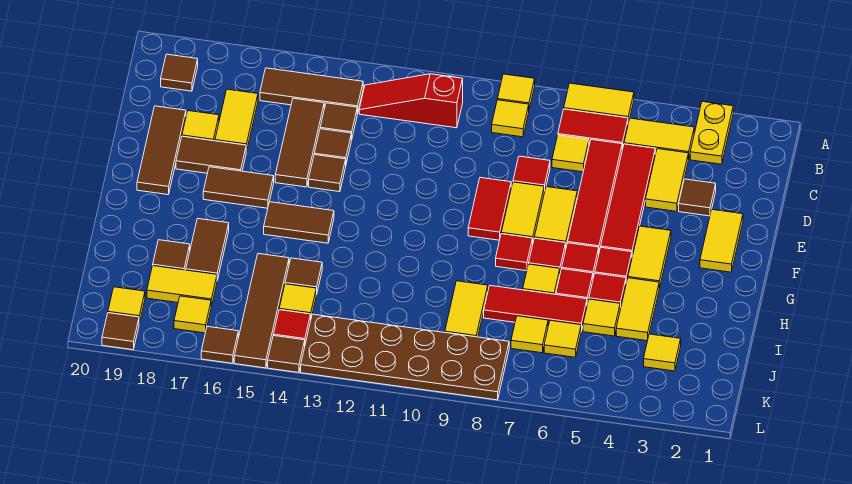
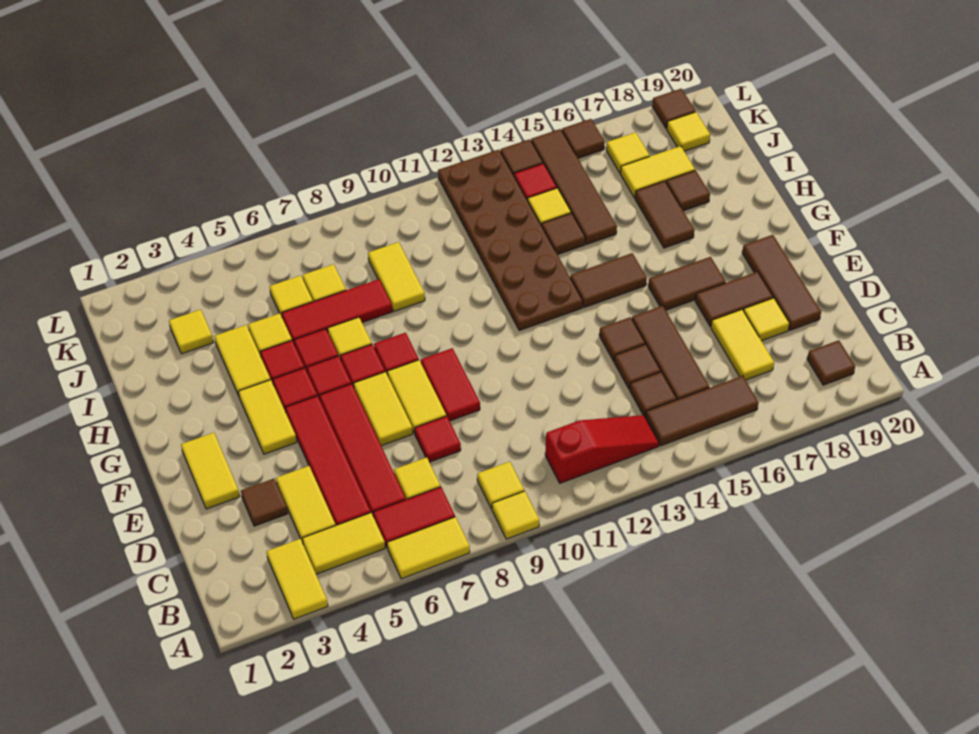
yellow plate A3:B3 level 1 -> yellow tile A3:B3 level 1
brown plate K8:L13 level 1 -> brown plate G12:L13 level 1

